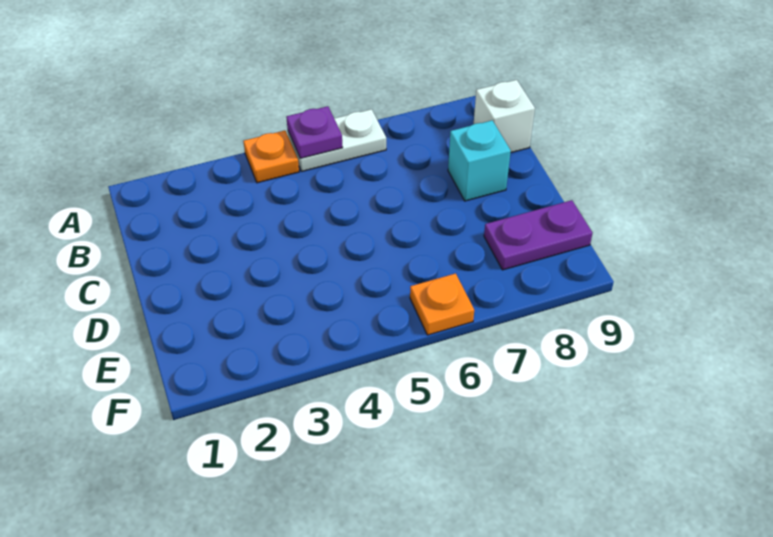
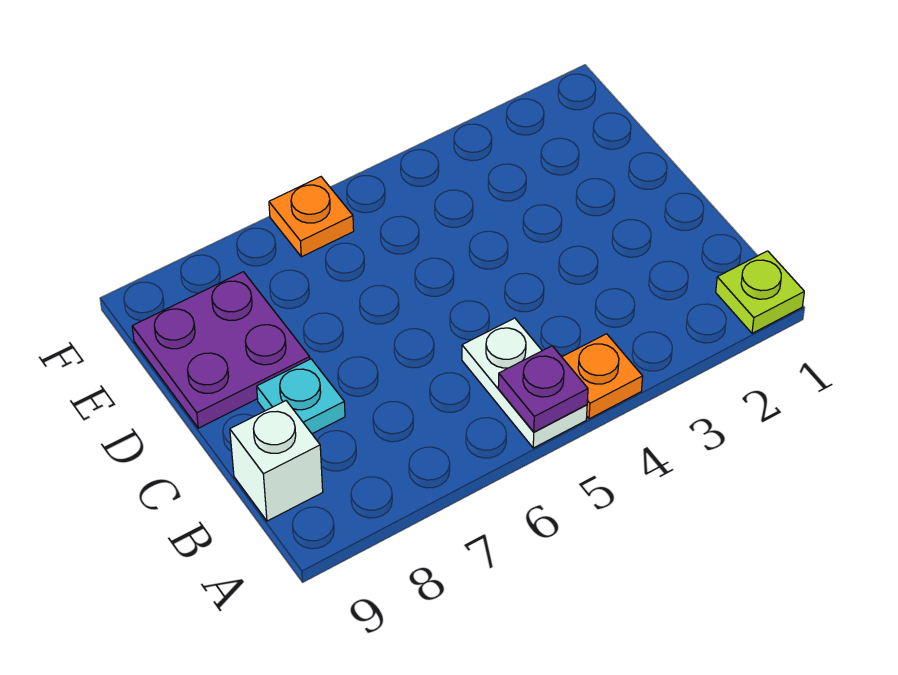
none -> lime plate A1 level 1
white plate A5:A6 level 1 -> white plate A5:B5 level 1
cyan brick C8 level 1 -> cyan plate C8 level 1
purple plate E8:E9 level 1 -> purple plate D8:E9 level 1

